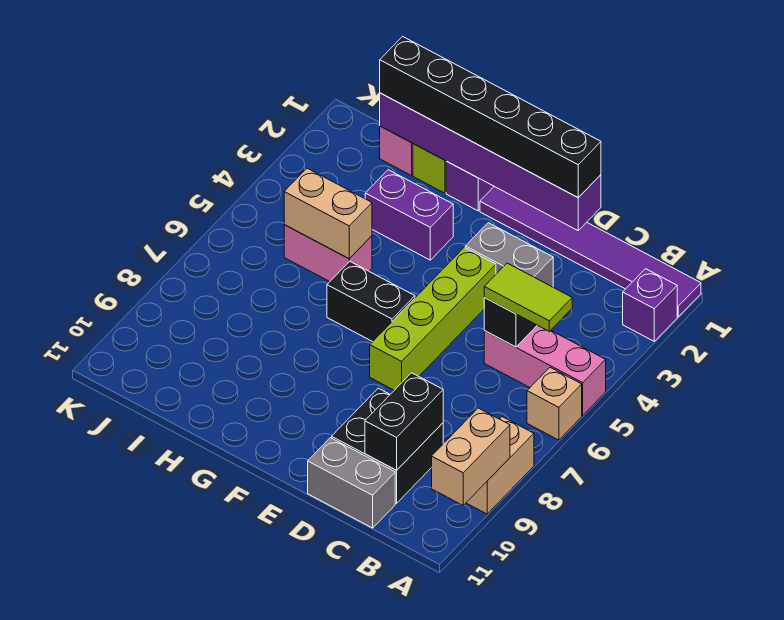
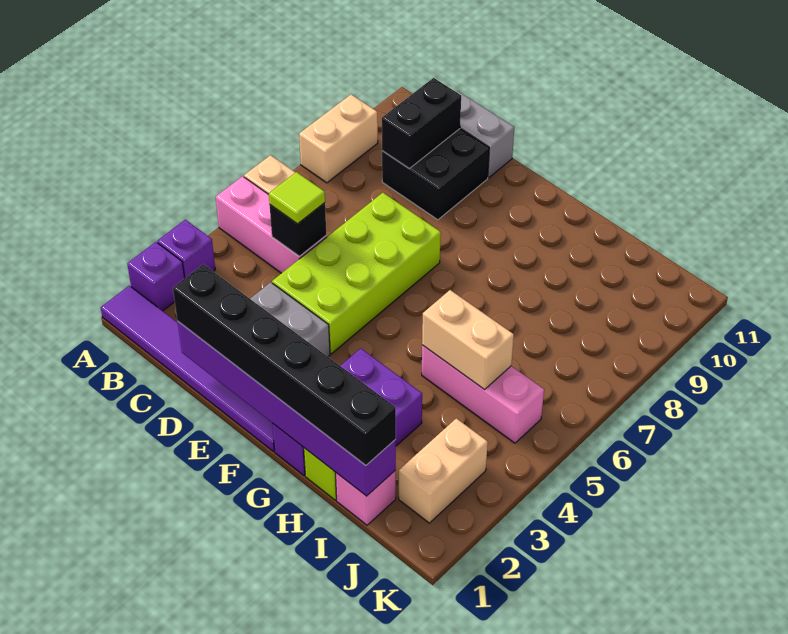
none -> purple brick A3 level 1
tan brick A9:A10 level 2 -> tan brick J2:J3 level 1
lime tile B5:C5 level 3 -> lime tile C5 level 3
lime brick E4:E7 level 1 -> lime brick D4:E7 level 1
black brick F6:G6 level 1 -> none
pink brick H5:I5 level 1 -> pink brick H5:J5 level 1

